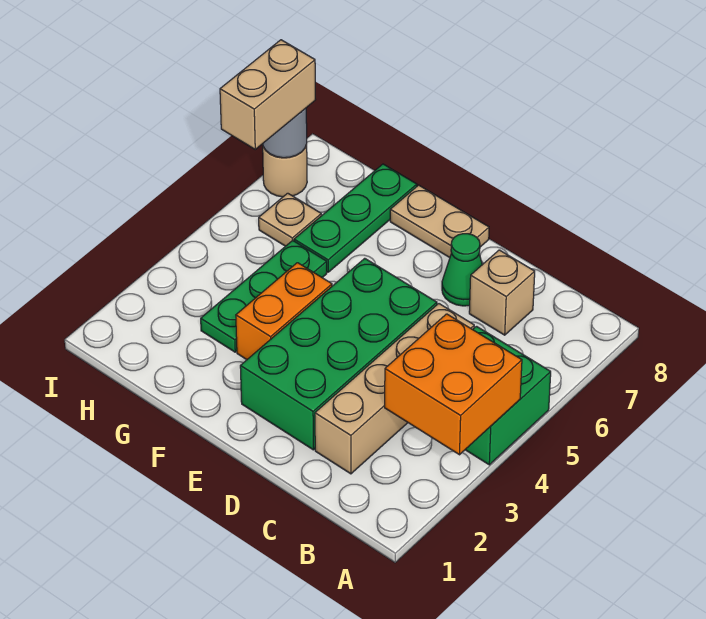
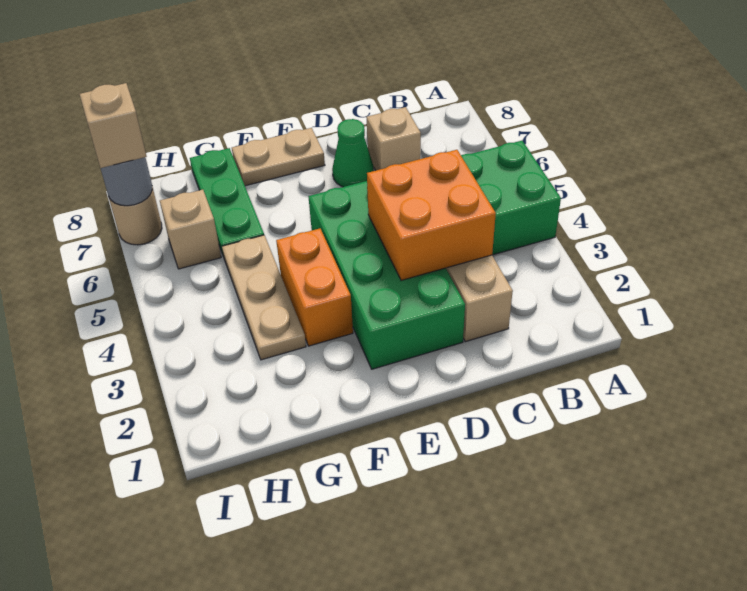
orange brick A3:B4 level 2 -> orange brick C3:D4 level 2
green plate G3:G5 level 1 -> tan plate G3:G5 level 1
tan plate H6 level 1 -> tan brick H6 level 1
tan brick I6:I7 level 3 -> tan brick I7 level 3

